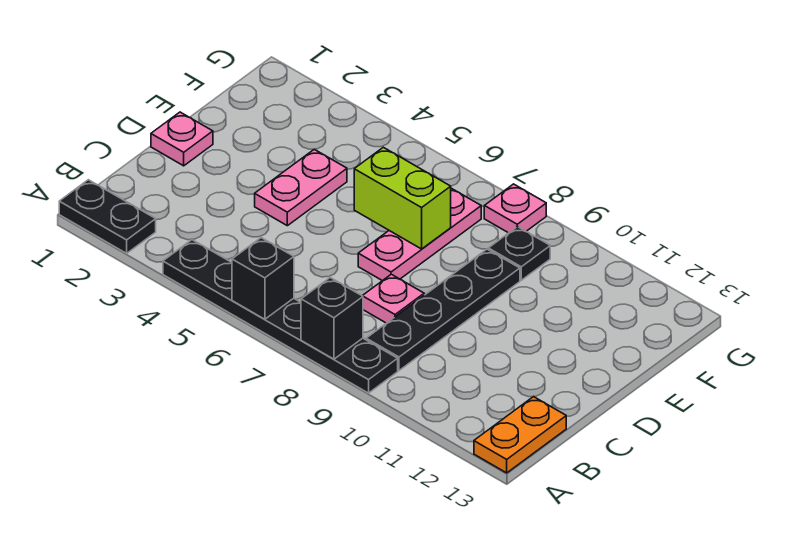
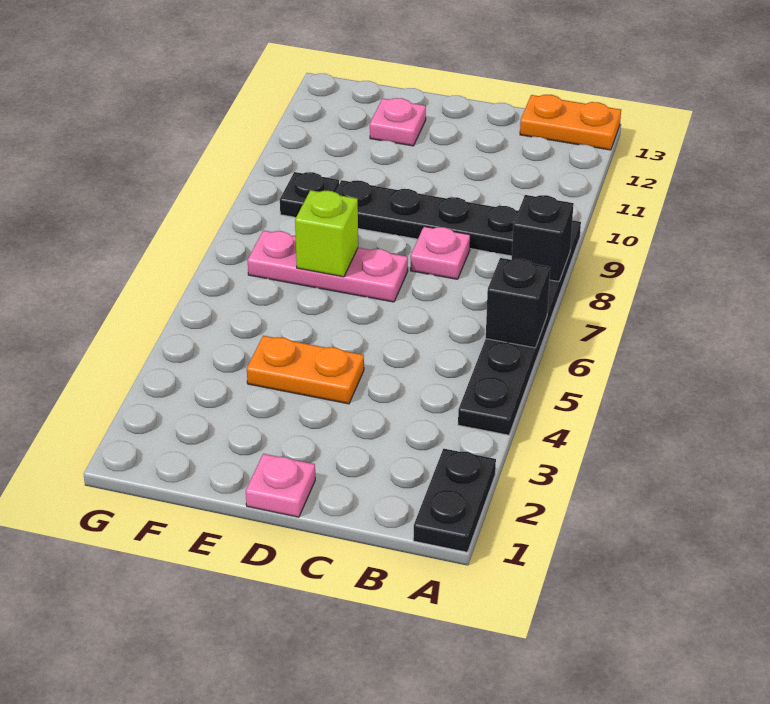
pink plate D4:E4 level 1 -> orange plate D4:E4 level 1
lime brick E6:E7 level 2 -> lime brick E7 level 2
pink plate G8 level 1 -> pink plate E12 level 1

